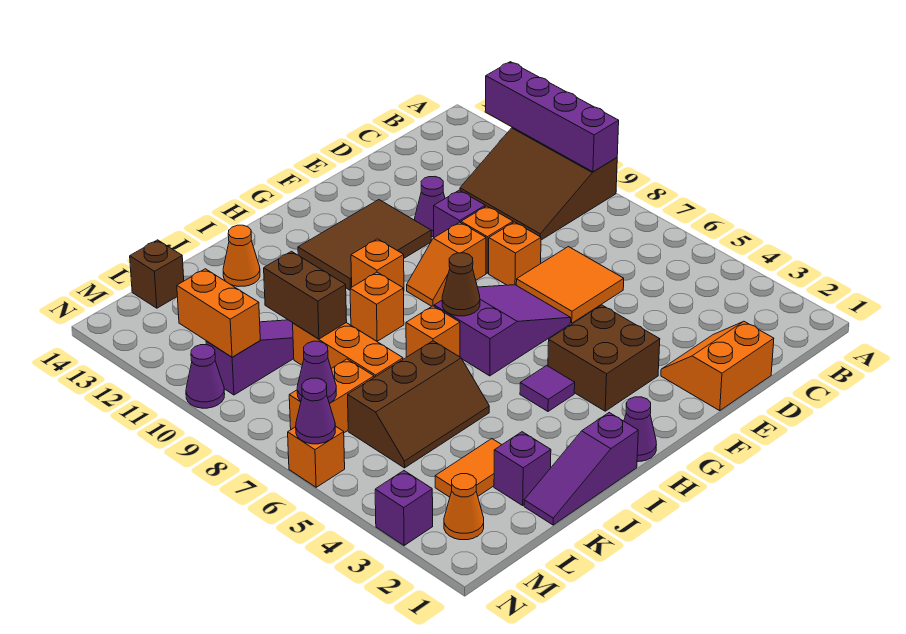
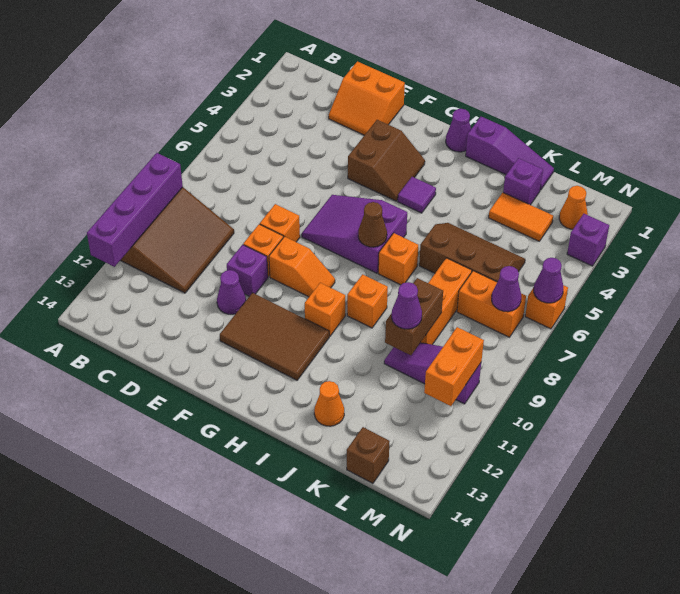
orange tile D6:E7 level 1 -> none
brown brick F3:G4 level 1 -> brown slope F3:G4 level 1 top F
purple cone N10 level 1 -> purple cone K10 level 3

